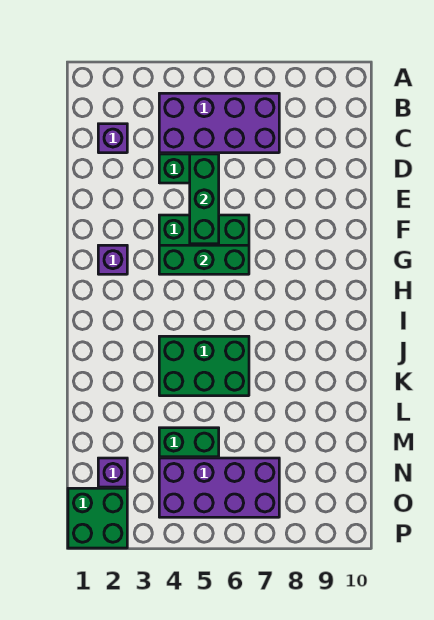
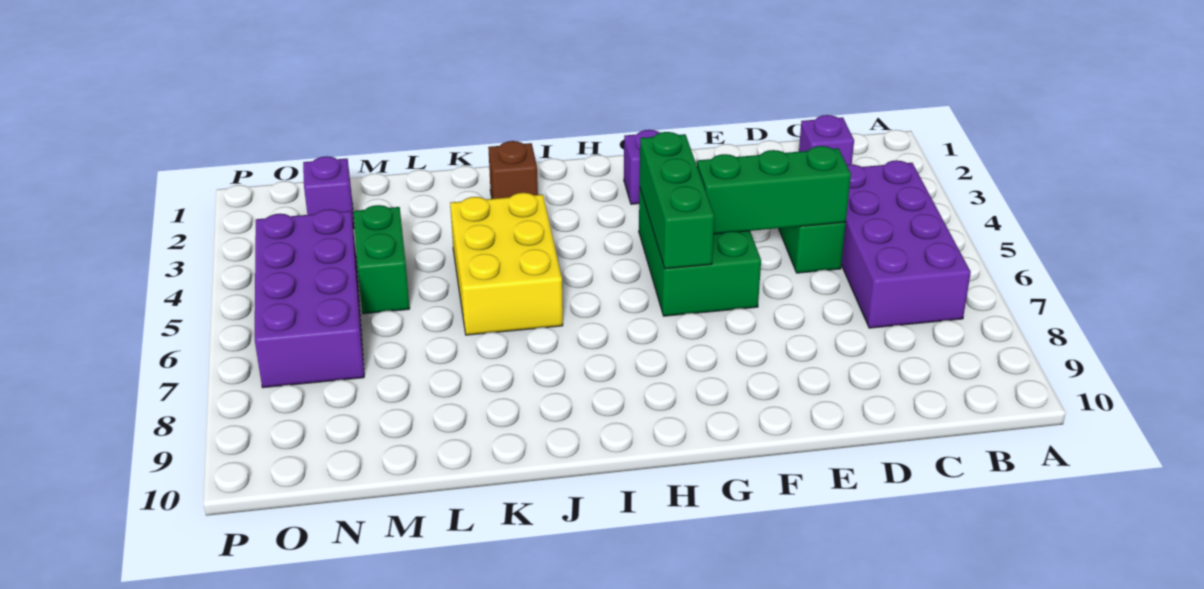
none -> brown brick J2 level 1
green brick J4:K6 level 1 -> yellow brick J4:K6 level 1
green brick O1:P2 level 1 -> none

